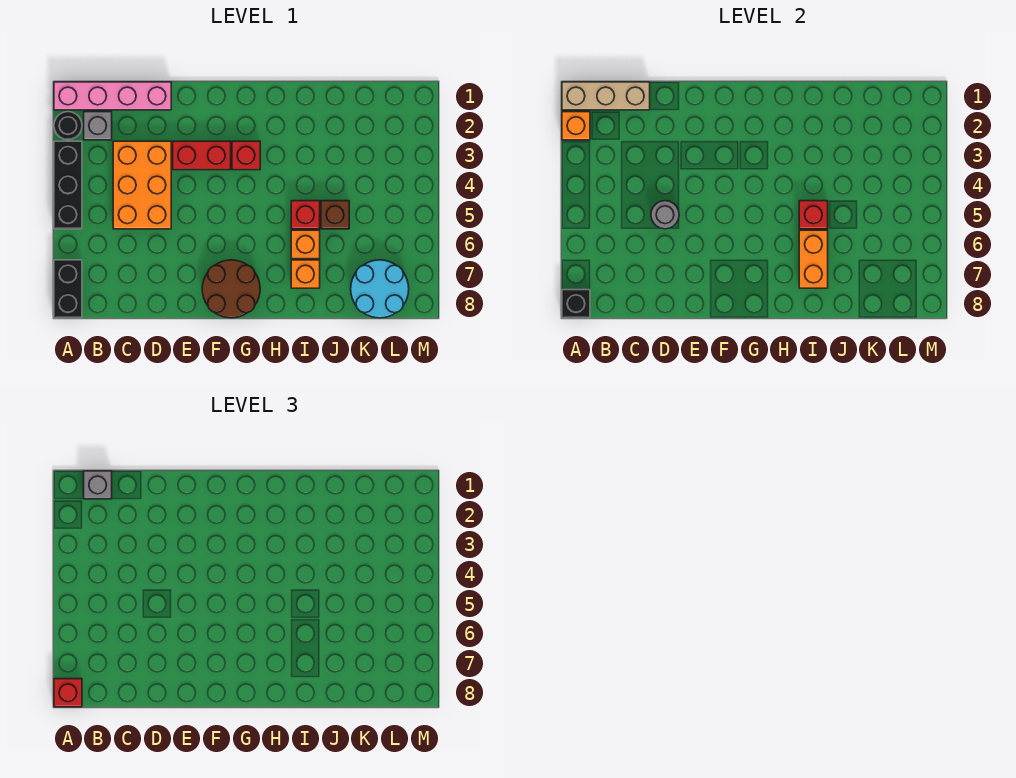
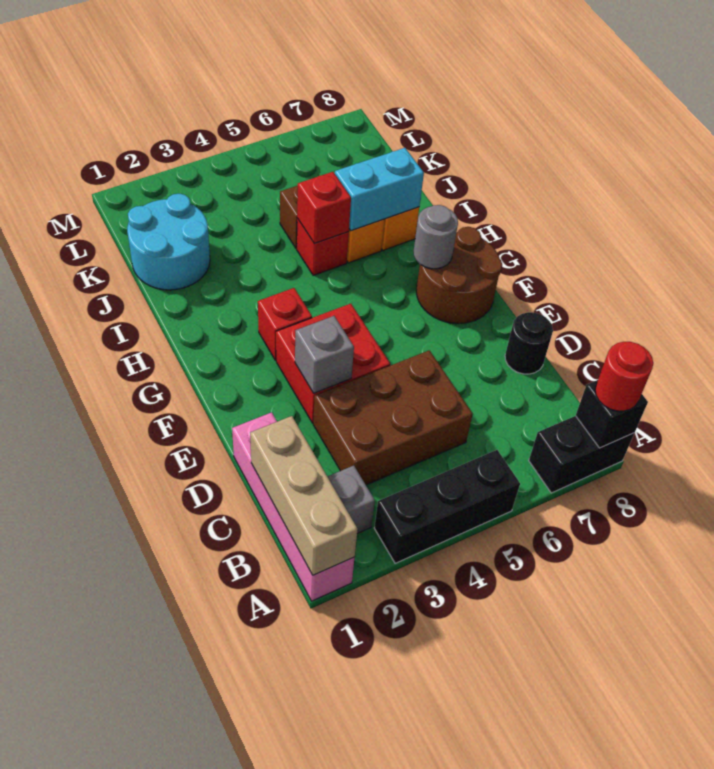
black round brick A2 level 1 -> black round brick D8 level 1
orange brick A2 level 2 -> none
red brick A8 level 3 -> red round brick A8 level 3
grey brick B1 level 3 -> grey brick E3 level 2
orange brick C3:D5 level 1 -> brown brick C3:D5 level 1
grey round brick D5 level 2 -> grey round brick G7 level 2
red brick E3:F3 level 1 -> red brick E3:F4 level 1
orange brick I6:I7 level 2 -> cyan brick I6:I7 level 2
cyan round brick K7:L8 level 1 -> cyan round brick J1:K2 level 1

